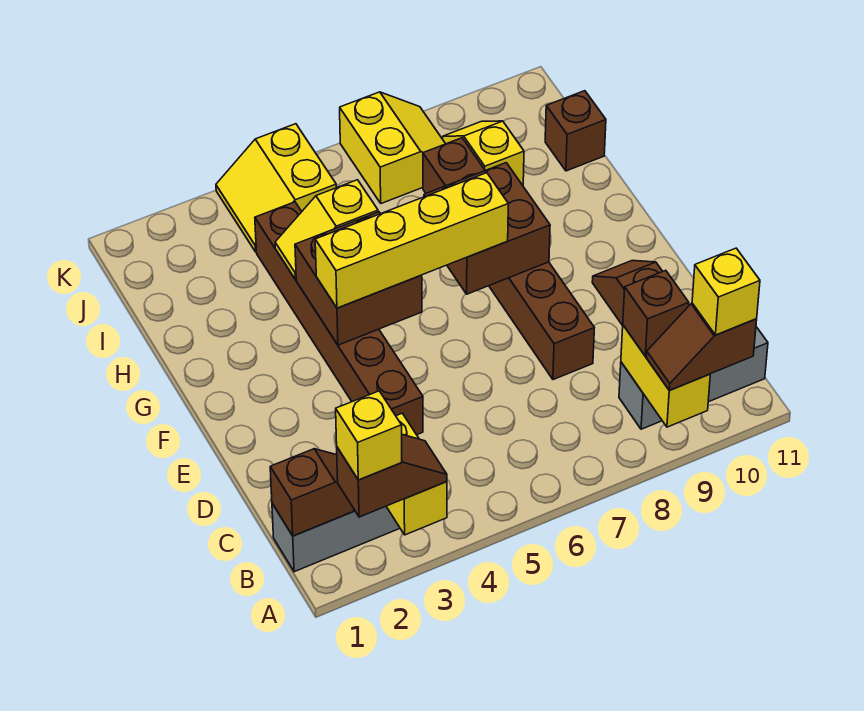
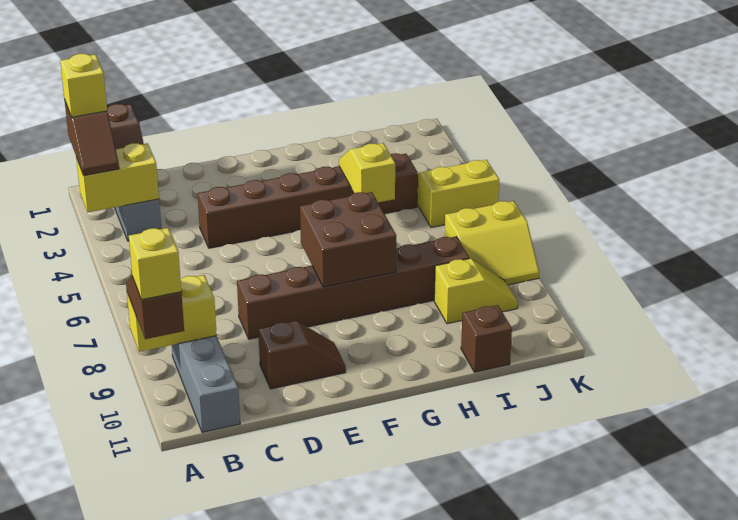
brown brick B9 level 3 -> none
brown brick F4:G5 level 2 -> none
yellow brick F4:F7 level 3 -> none

